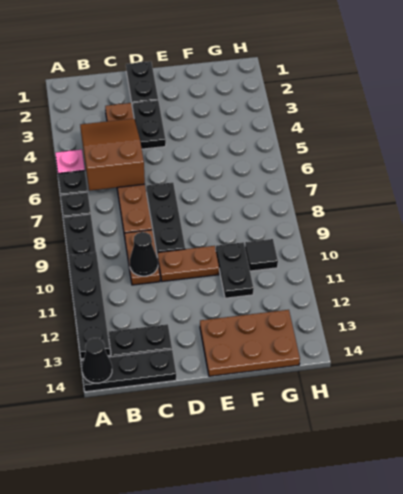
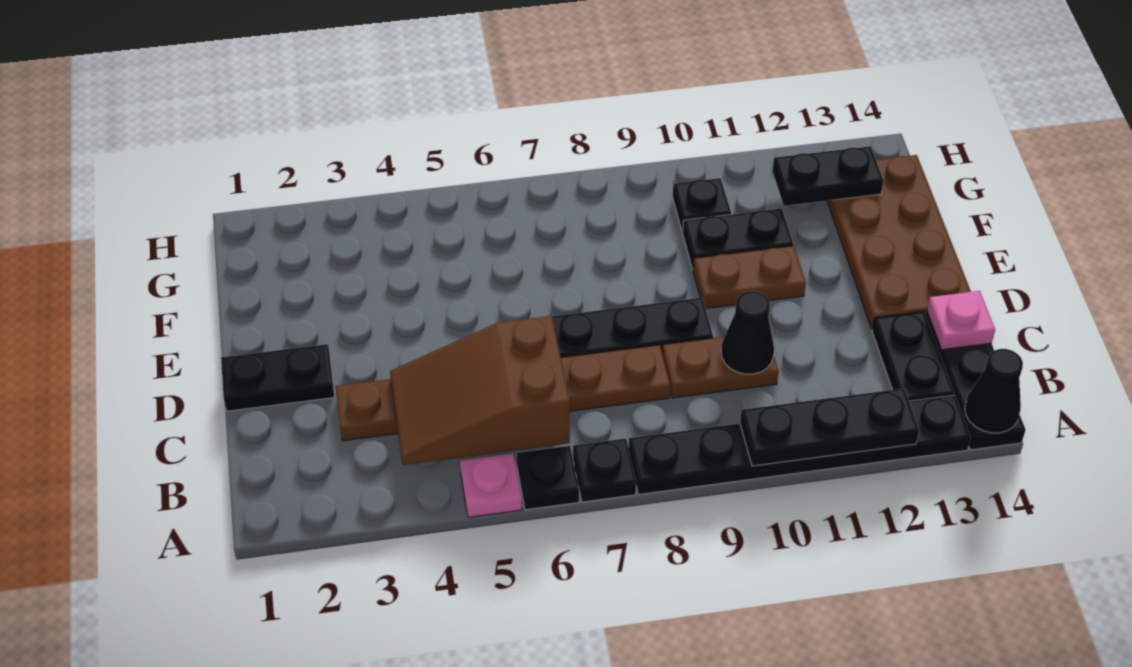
black plate A10:A13 level 2 -> black plate A10:A12 level 2
none -> pink plate C14 level 2
black plate D3:D4 level 1 -> black plate G12:G13 level 2
brown plate D10:E10 level 1 -> brown plate E10:E11 level 1
brown plate E13:G14 level 1 -> brown plate D13:G14 level 1
black tile G10 level 1 -> black plate G10 level 1

